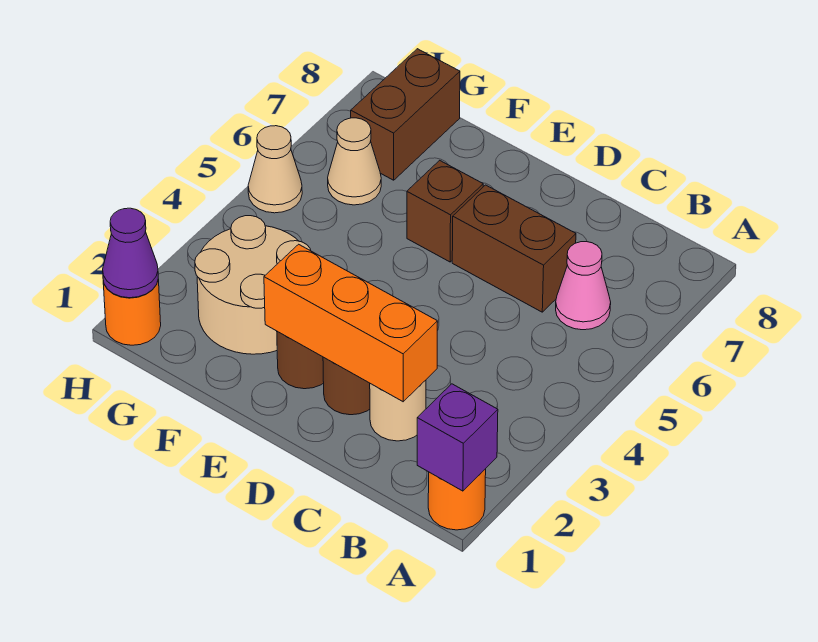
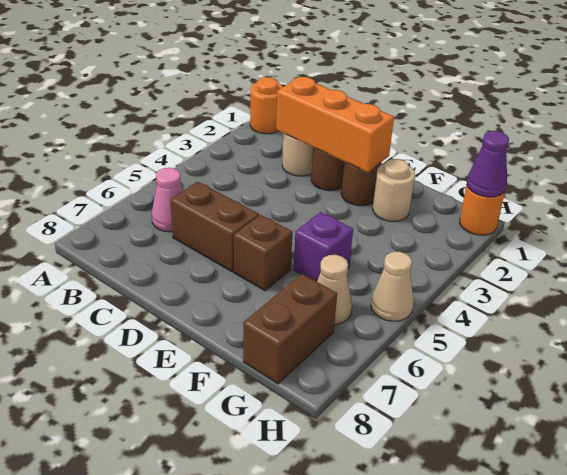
purple brick A1 level 2 -> purple brick F5 level 1
tan round brick F2:G3 level 1 -> tan round brick F2 level 1

